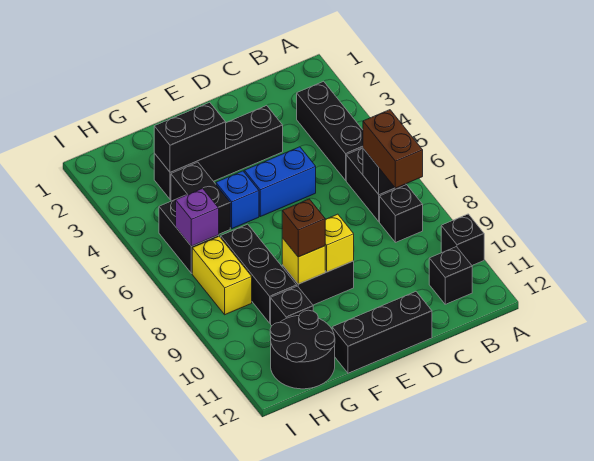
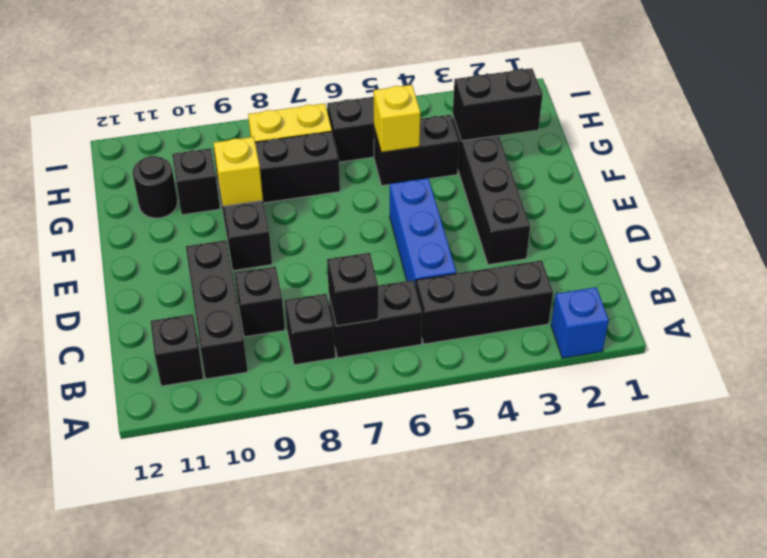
black brick A10 level 1 -> black brick C9 level 1
brown brick B7:B8 level 3 -> none
blue brick D5:E5 level 1 -> blue brick C5:E5 level 1
black brick D12:F12 level 1 -> black brick B10:D10 level 1
yellow brick E9 level 2 -> yellow brick G5 level 2
black brick F3:G3 level 2 -> black brick G2:G3 level 2
blue brick F5 level 1 -> blue brick A2 level 1
brown brick F9 level 3 -> none
black round brick G11:H12 level 1 -> black round brick G11 level 1
purple brick H6 level 2 -> none

